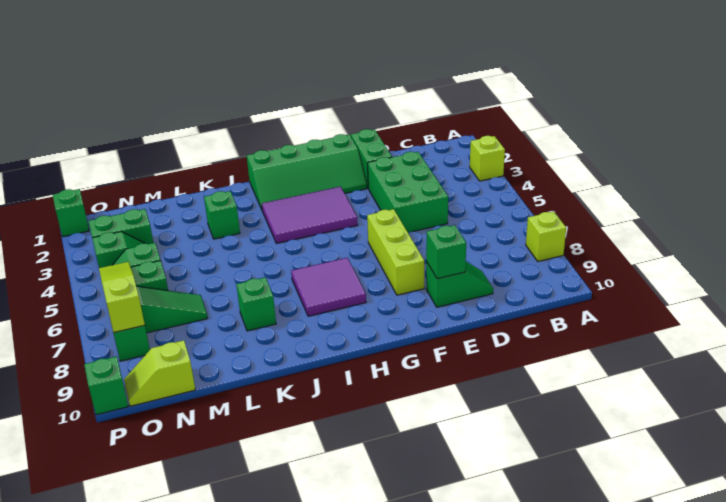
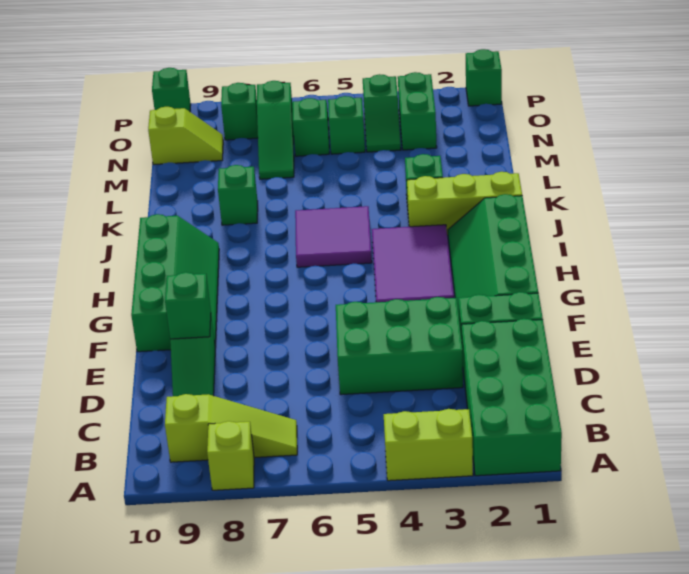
none -> green brick A1:D2 level 1
lime brick A3 level 1 -> lime brick A3:A4 level 1
lime brick F6:F8 level 1 -> lime brick J1:J3 level 1
none -> green slope F9:I10 level 1 top 10
purple tile H7:I8 level 1 -> purple tile I5:J6 level 1
lime slope N10:O10 level 1 top N -> lime slope N9:N10 level 1 top 10
lime slope O6:O8 level 2 top 8 -> lime slope B7:B9 level 1 top 9

